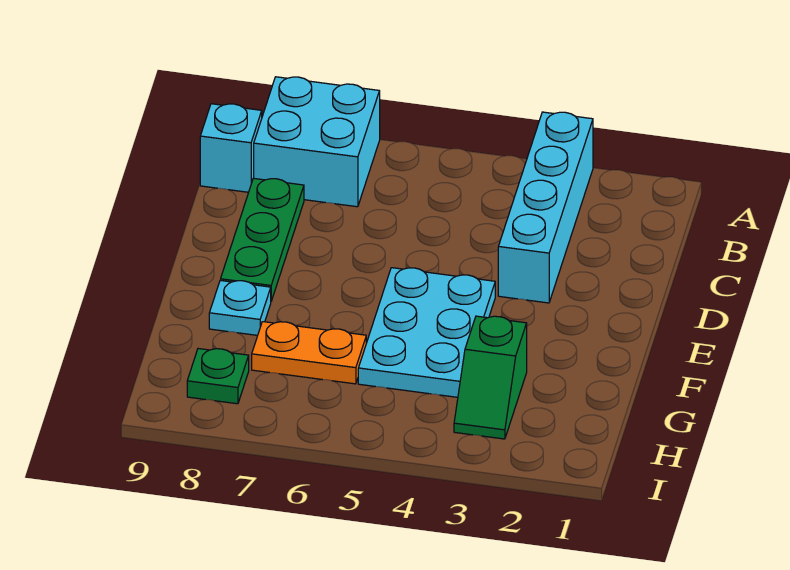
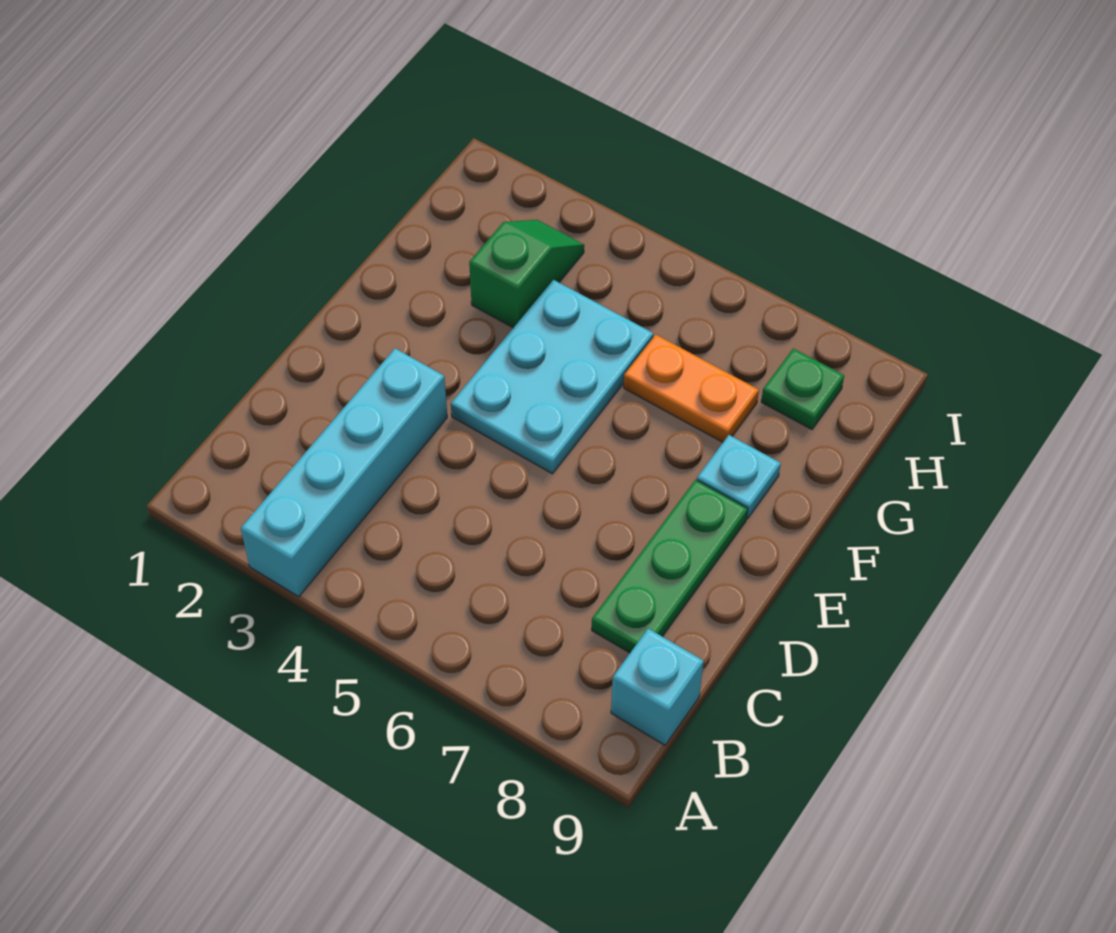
cyan brick A7:B8 level 1 -> none

